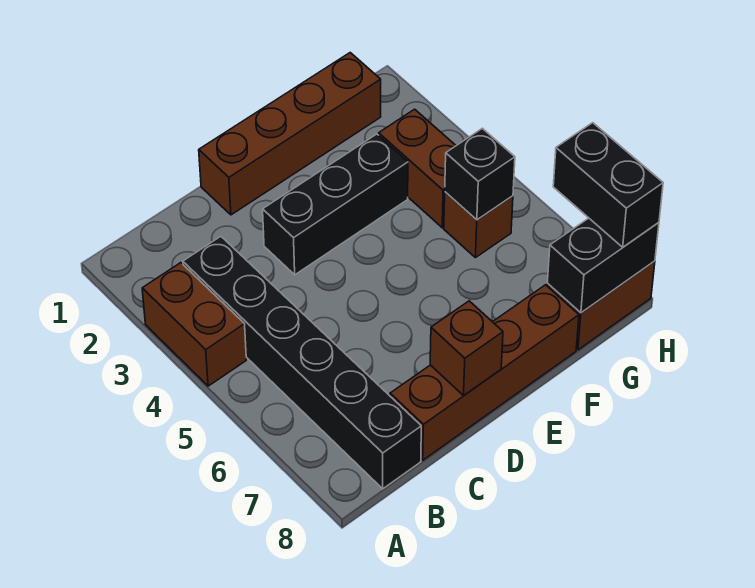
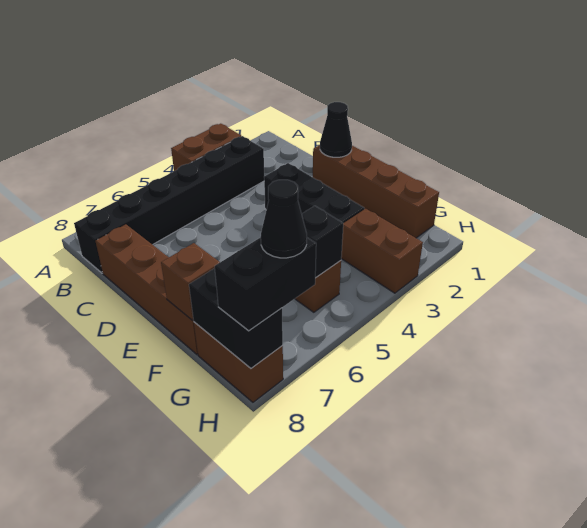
none -> black cone D1 level 2
brown brick D8 level 2 -> brown brick F8 level 2
brown brick G3:G4 level 1 -> brown brick G3:H3 level 1
none -> black cone H7 level 4

